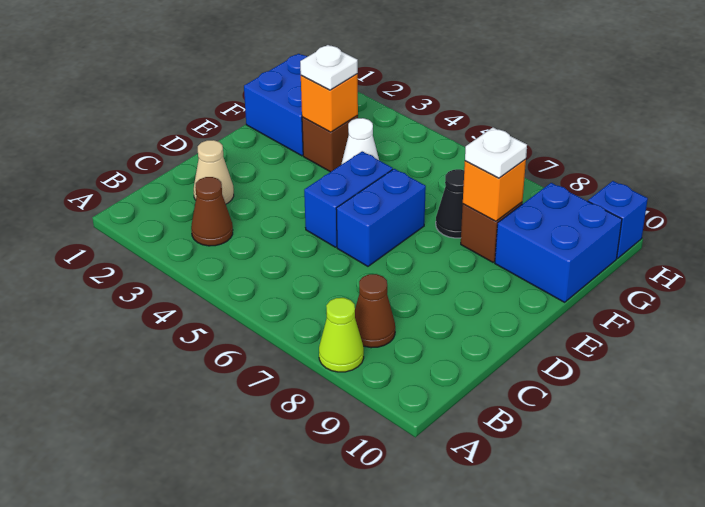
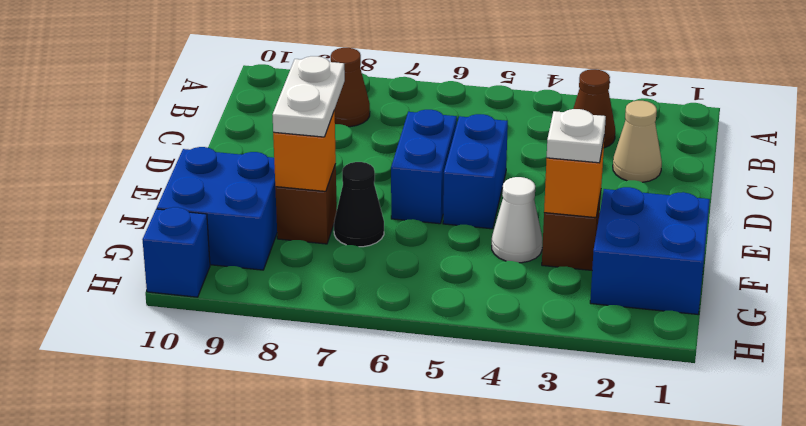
lime cone A8 level 1 -> none
white plate F8 level 3 -> white plate E8:F8 level 3

